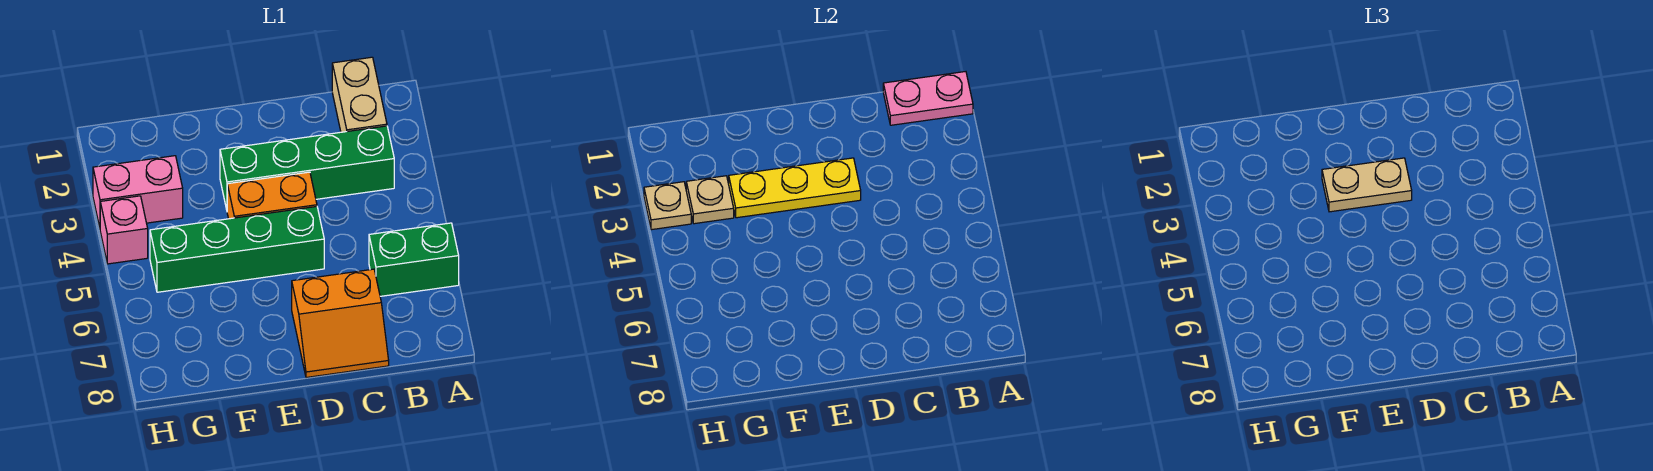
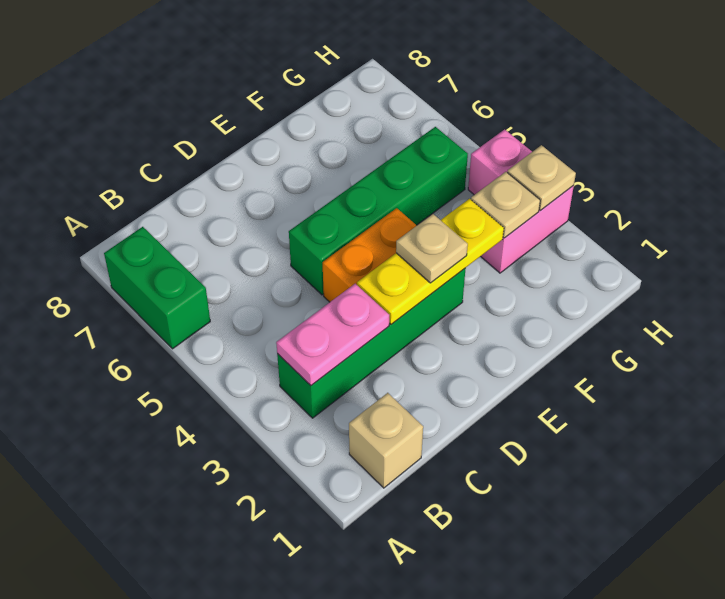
pink plate A1:B1 level 2 -> pink plate B3:C3 level 2
green brick A6:B6 level 1 -> green brick A6:A7 level 1
tan brick B1:B2 level 1 -> tan brick B1 level 1
orange slope C7:D8 level 1 top 7 -> none
tan plate D3:E3 level 3 -> tan plate E3 level 3

